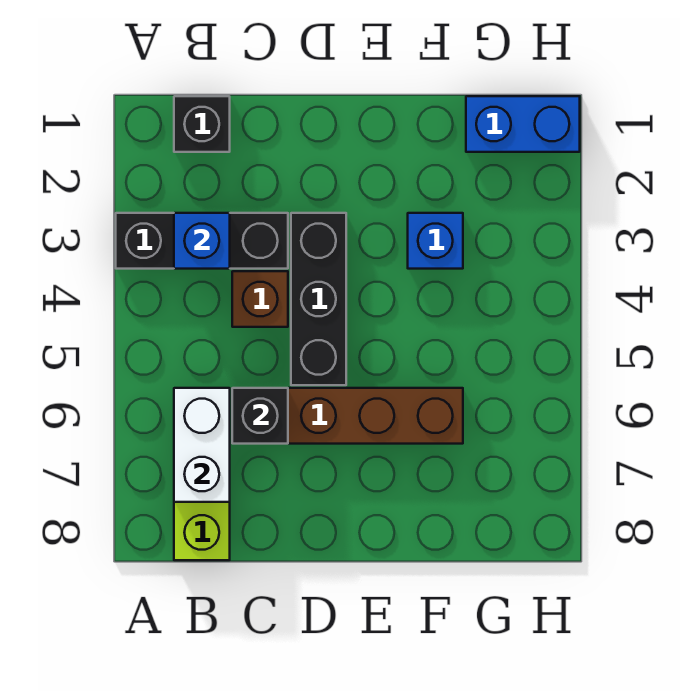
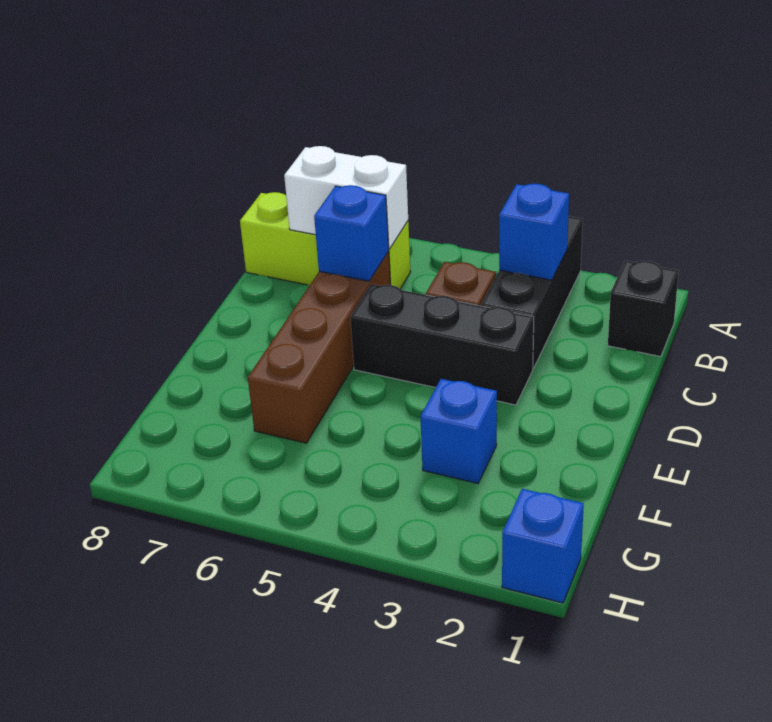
black brick C6 level 2 -> blue brick C6 level 2
blue brick G1:H1 level 1 -> blue brick H1 level 1

